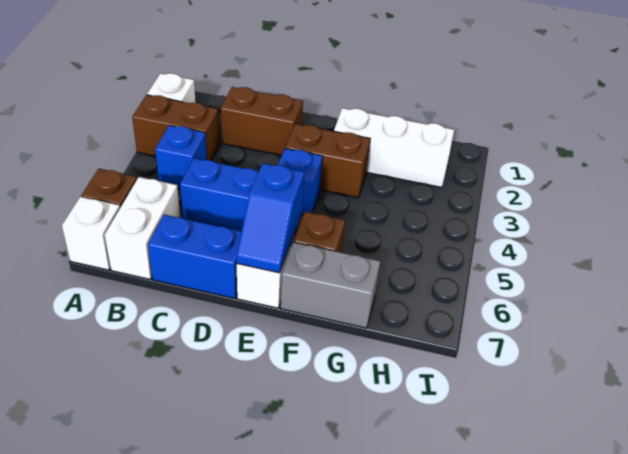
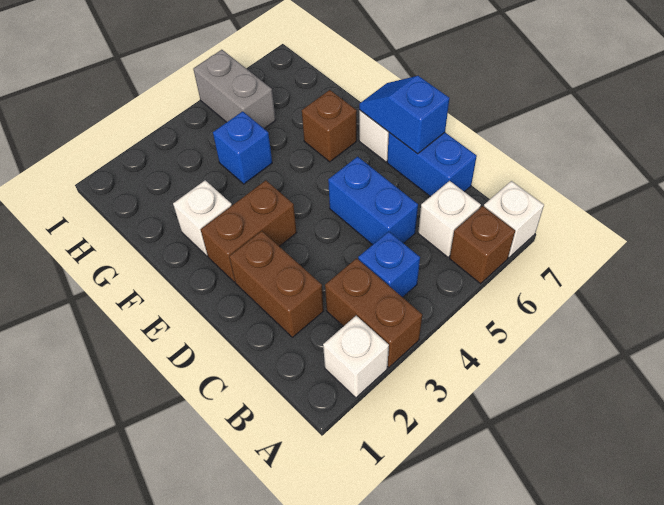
white brick B6:B7 level 1 -> white brick B6 level 1
brown brick E3:F3 level 1 -> brown brick E2:E3 level 1
blue brick E4 level 1 -> blue brick G4 level 1
blue slope E6:E7 level 2 top 6 -> blue slope D7:E7 level 2 top D
white brick F2:H2 level 1 -> white brick F2 level 1
grey brick F7:G7 level 1 -> grey brick H5:I5 level 1

